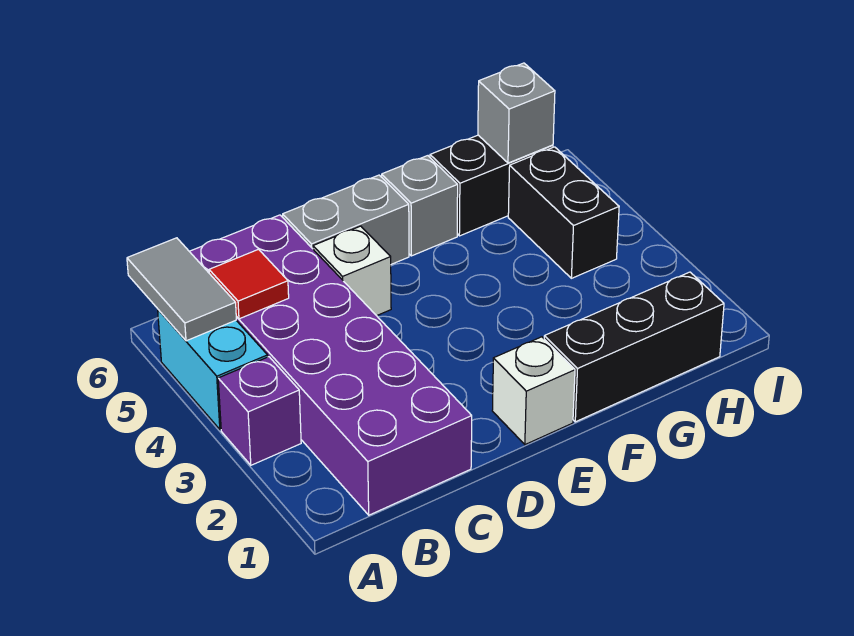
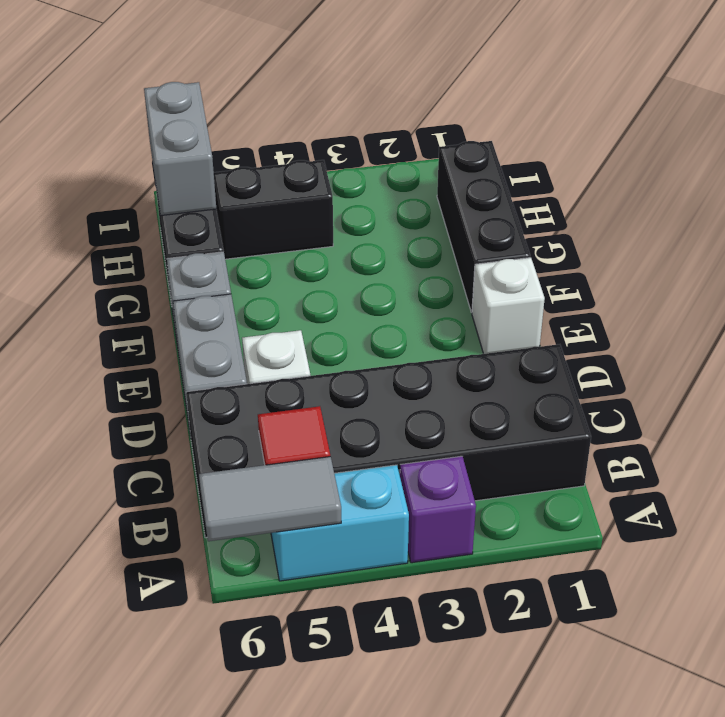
purple brick B1:C6 level 1 -> black brick B1:C6 level 1
grey brick H6 level 2 -> grey brick H6:I6 level 2

